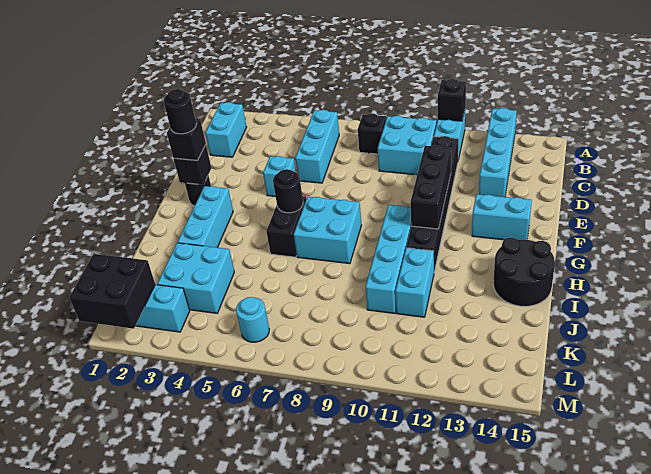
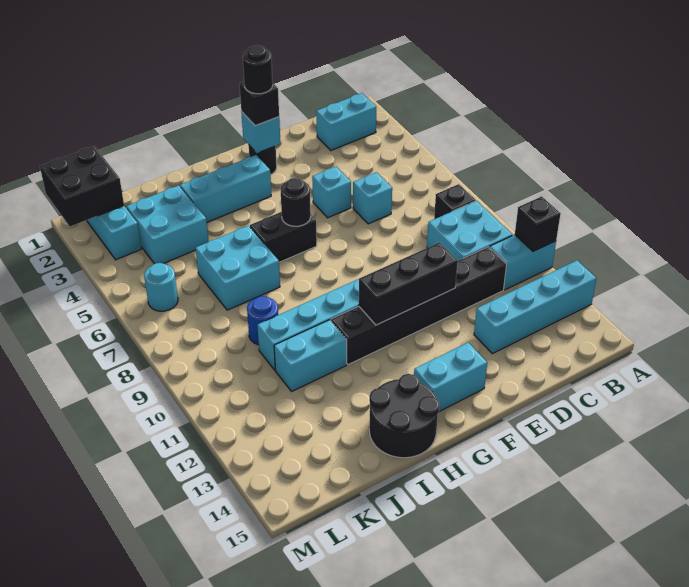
cyan brick B6:D6 level 1 -> cyan brick D6 level 1
black brick F2 level 2 -> cyan brick F2 level 2
cyan brick F13:F14 level 1 -> cyan brick F14:G14 level 1
cyan brick G7:H8 level 1 -> cyan brick I6:J7 level 1
none -> blue round brick J9 level 1

